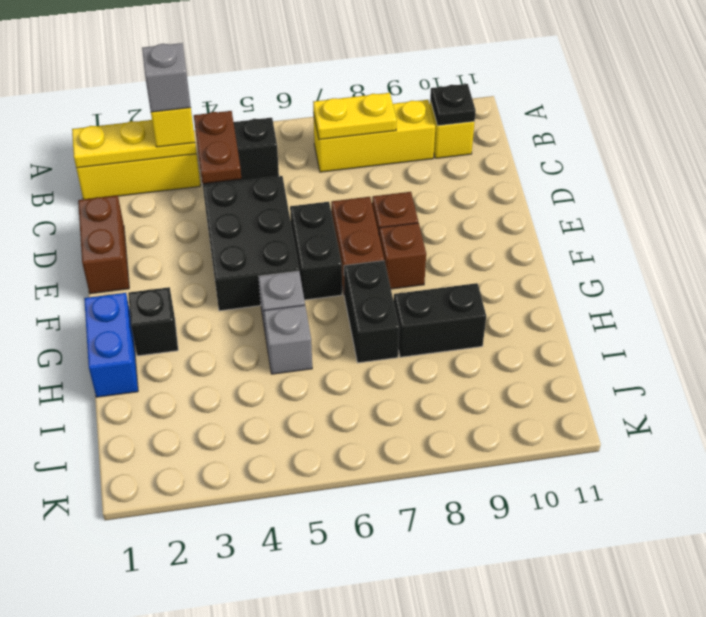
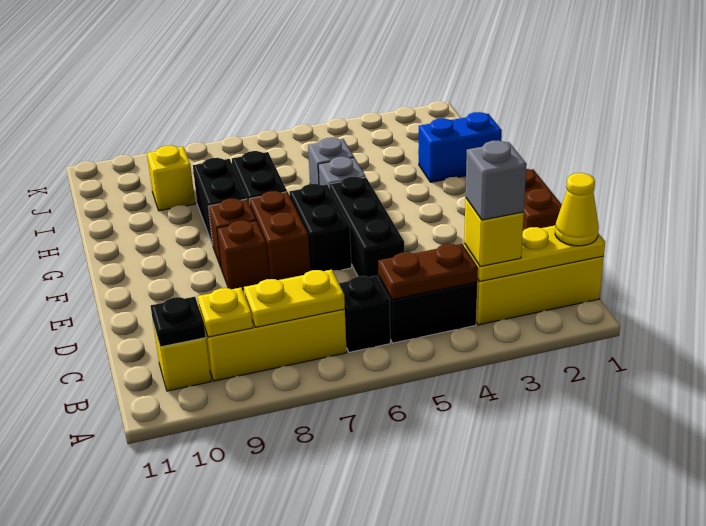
none -> yellow cone B1 level 3
brown plate B4:C4 level 2 -> brown plate B4:B5 level 2
none -> yellow plate B9 level 2
black brick D4:F5 level 1 -> black brick D5:F5 level 1
blue brick G1:H1 level 1 -> blue brick H1:H2 level 1
black brick G2 level 1 -> black brick B6 level 1
black brick H8:H9 level 1 -> black brick G8:H8 level 1
none -> yellow brick I9 level 1

